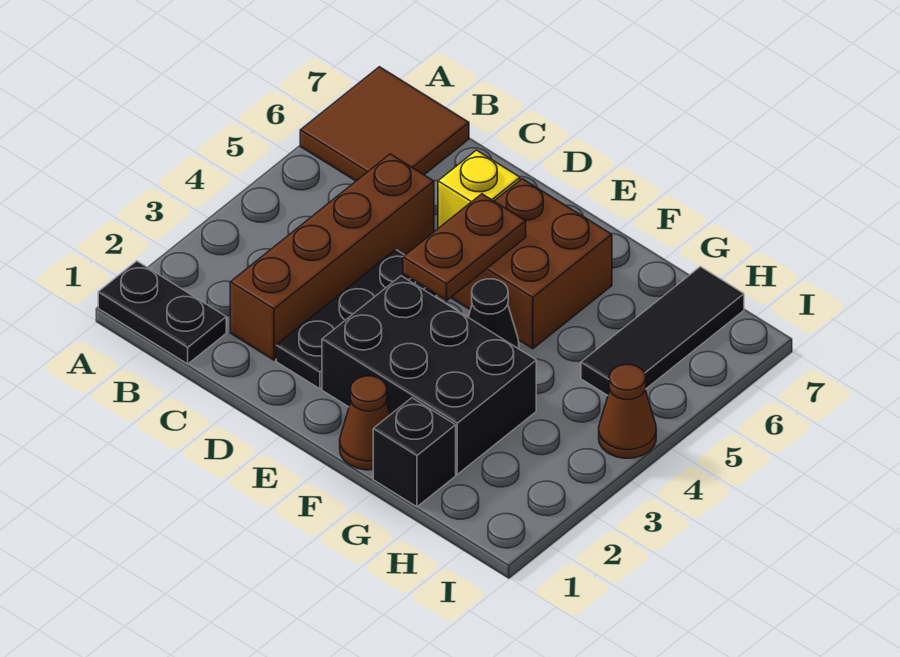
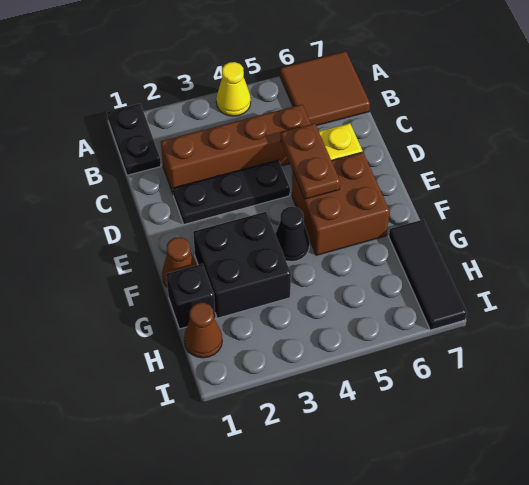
none -> yellow cone A4 level 1
black brick E2:G3 level 1 -> black brick F2:G3 level 1
brown plate E4:E5 level 2 -> brown plate D5:E5 level 2
black tile H5:H7 level 1 -> black tile G7:I7 level 1
brown cone I4 level 1 -> brown cone H1 level 1

